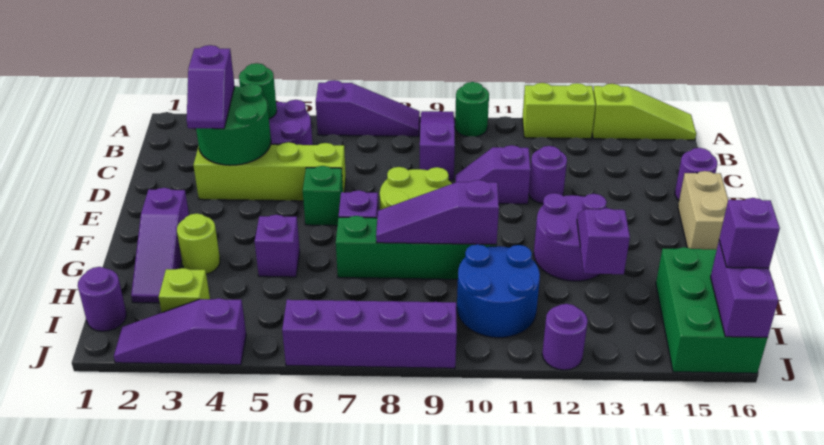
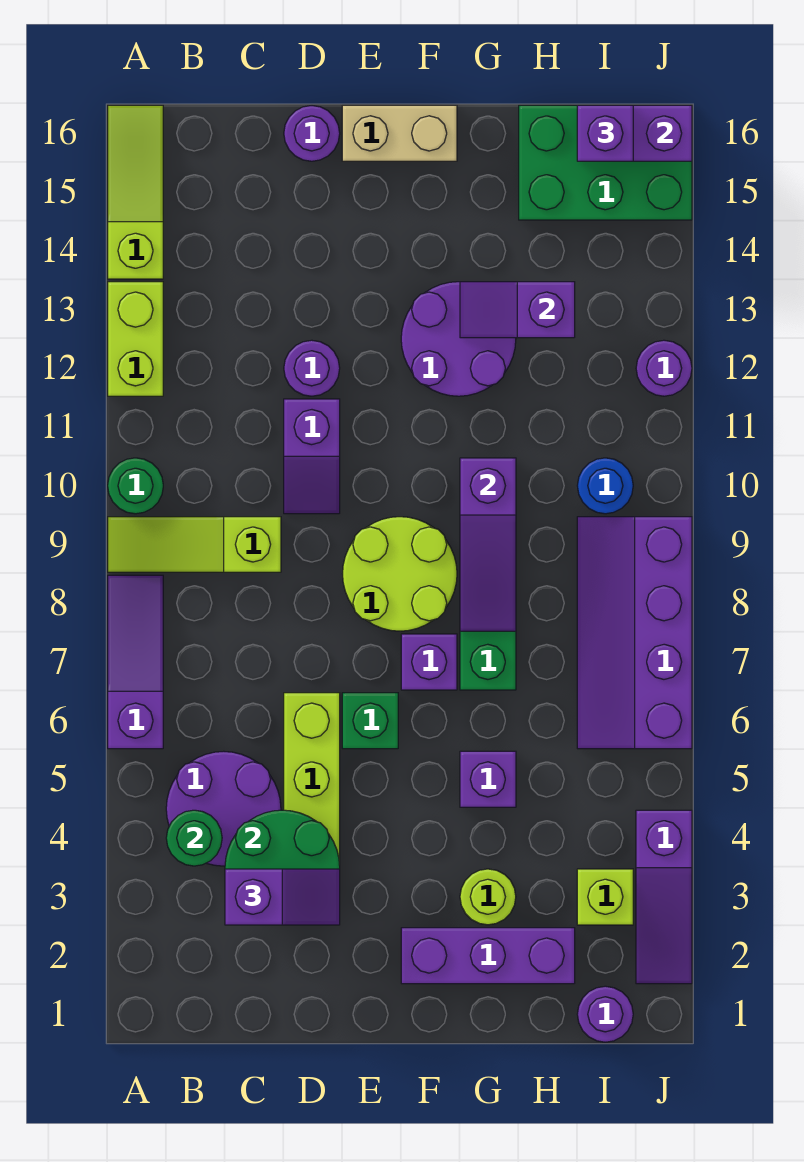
purple slope A9:C9 level 1 top C -> lime slope A9:C9 level 1 top C
purple slope F2:H2 level 1 top F -> purple brick F2:H2 level 1
blue round brick H10:I11 level 1 -> blue round brick I10 level 1

